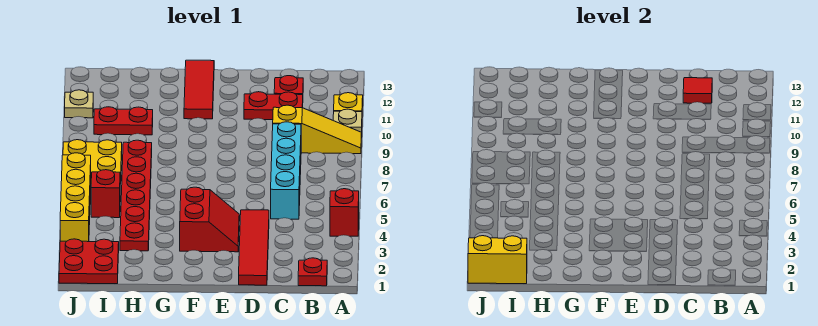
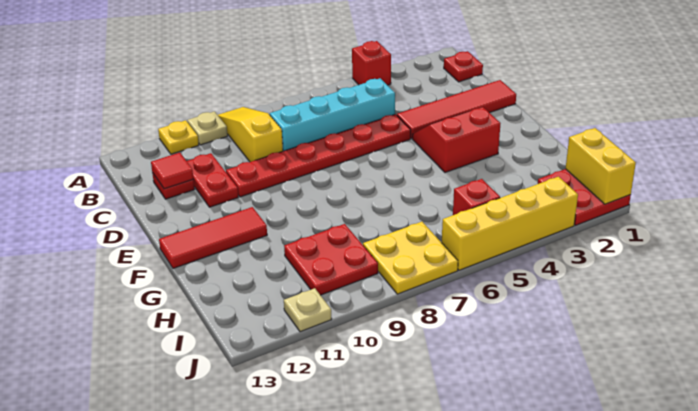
red plate H3:H8 level 1 -> red plate D5:D10 level 1
red plate H10:I10 level 1 -> red plate H9:I10 level 1

